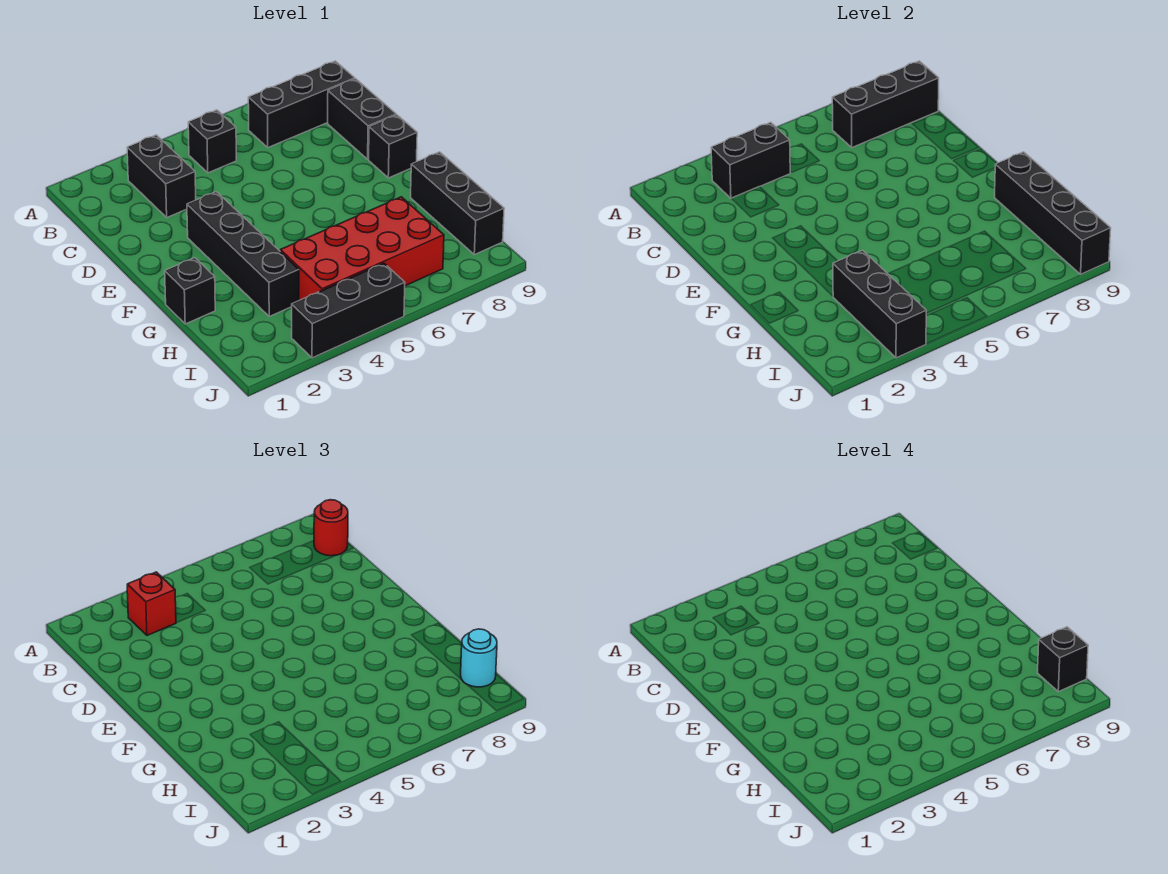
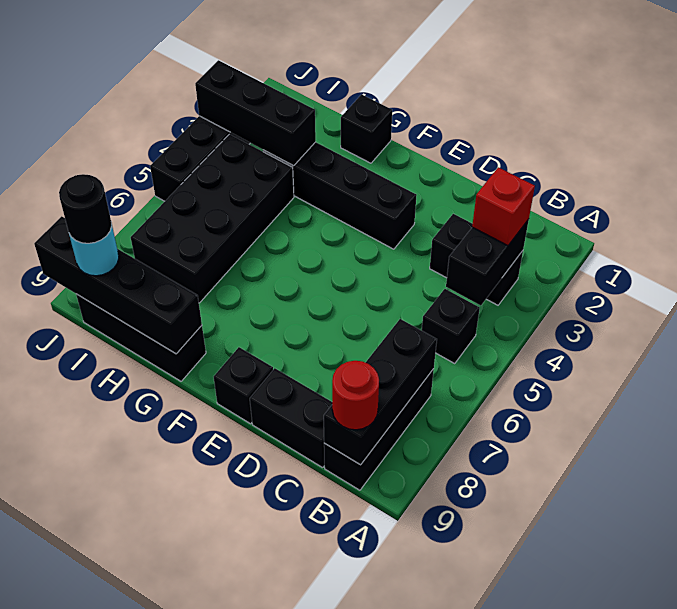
red brick H4:I7 level 1 -> black brick H4:I7 level 1
black brick I9 level 4 -> black round brick I9 level 4

